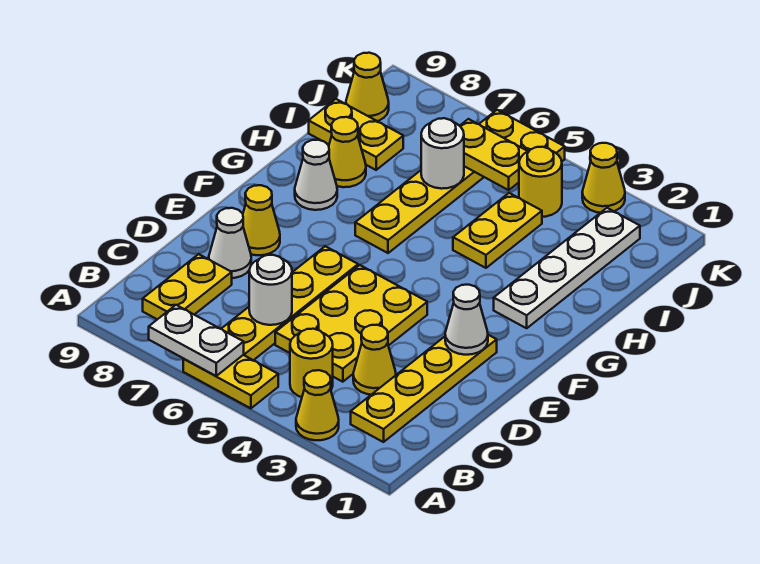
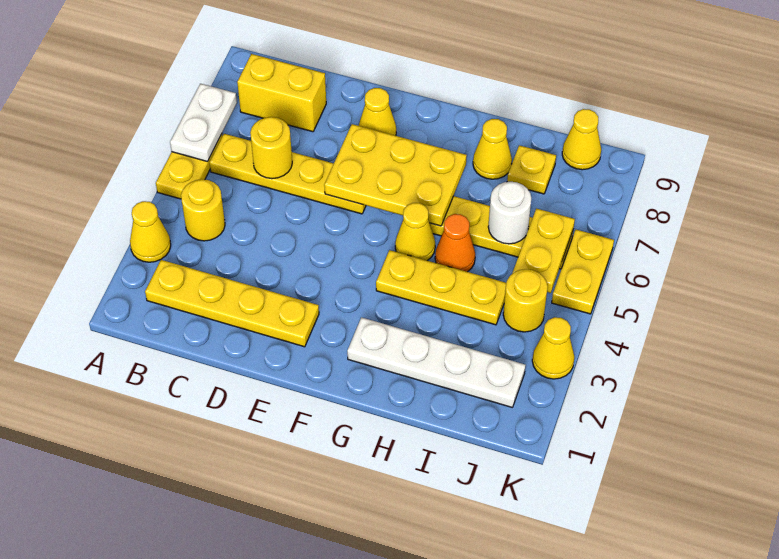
yellow plate B8:C8 level 1 -> yellow brick B8:C8 level 1
yellow cone C3 level 1 -> yellow cone G5 level 1
yellow plate C4:E5 level 1 -> yellow plate E6:G7 level 2
white round brick C6 level 2 -> yellow round brick C6 level 2
white cone D8 level 1 -> none
white cone E2 level 2 -> none
white cone G8 level 1 -> none
yellow plate H4:I4 level 1 -> yellow plate G4:I4 level 1
none -> orange cone H5 level 1
yellow plate I8:I9 level 1 -> yellow plate I8 level 1

